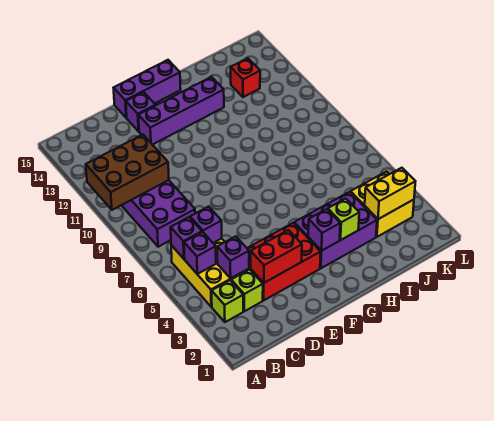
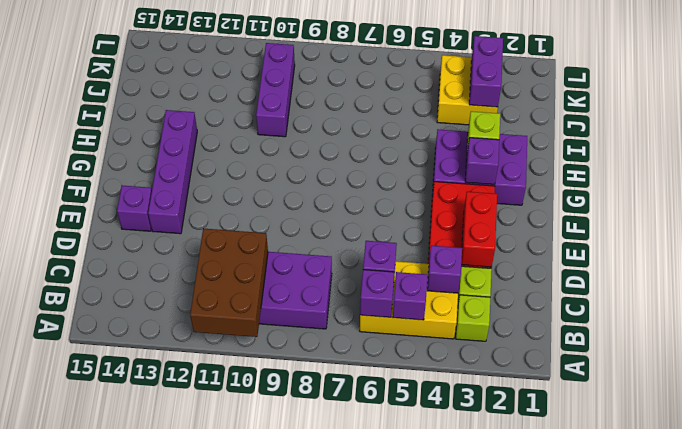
purple brick E15:G15 level 1 -> purple brick I10:K10 level 1
purple brick G3:I4 level 1 -> purple brick G2:H4 level 1
yellow brick J3:K3 level 2 -> purple brick J3:K3 level 2
red brick J13 level 1 -> none

